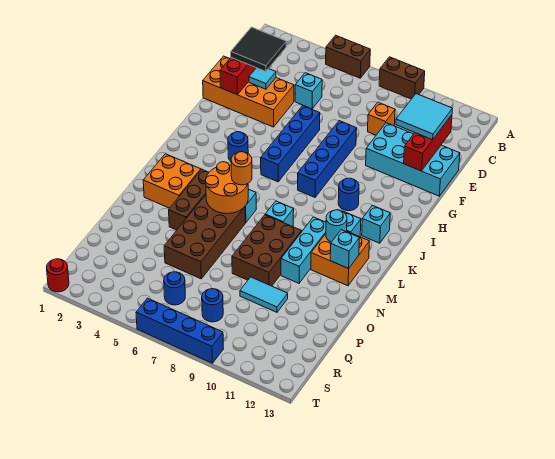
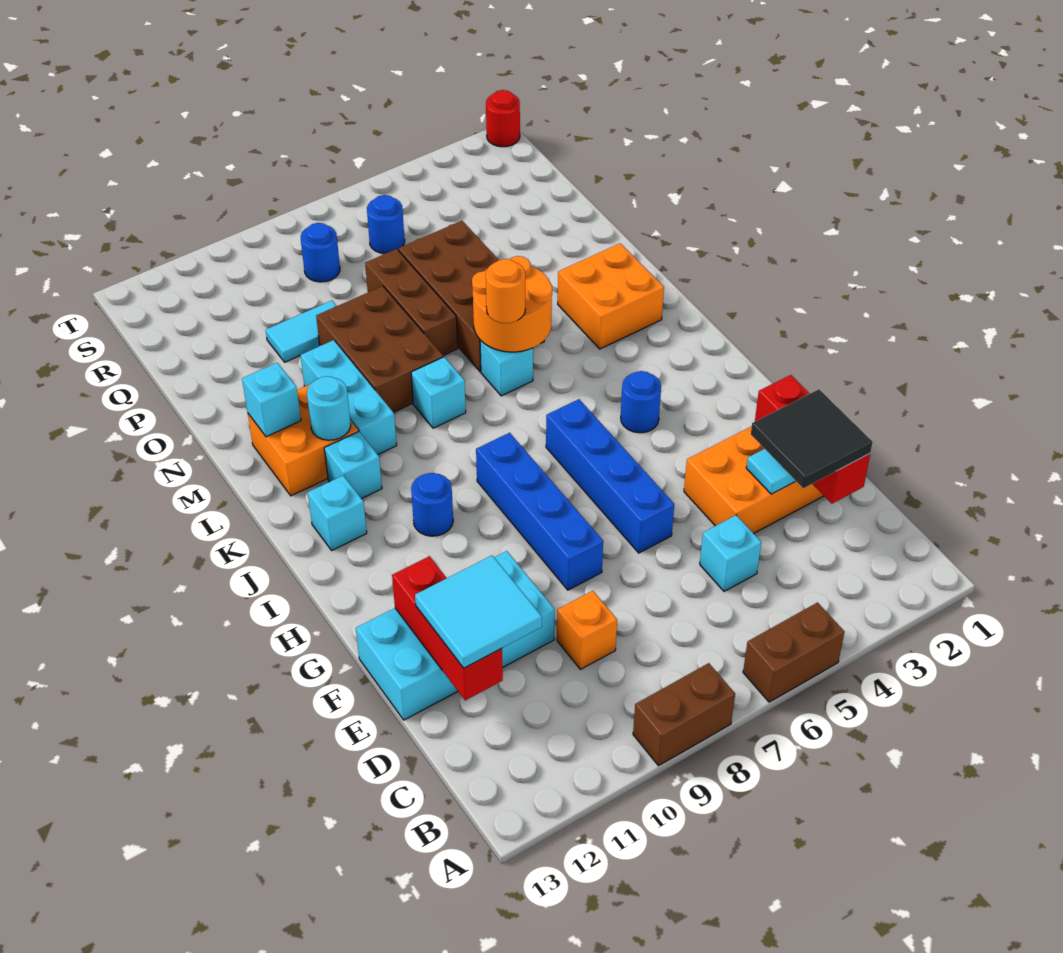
brown brick L4:N4 level 1 -> brown brick N7:P7 level 1
blue brick T6:T9 level 1 -> none

